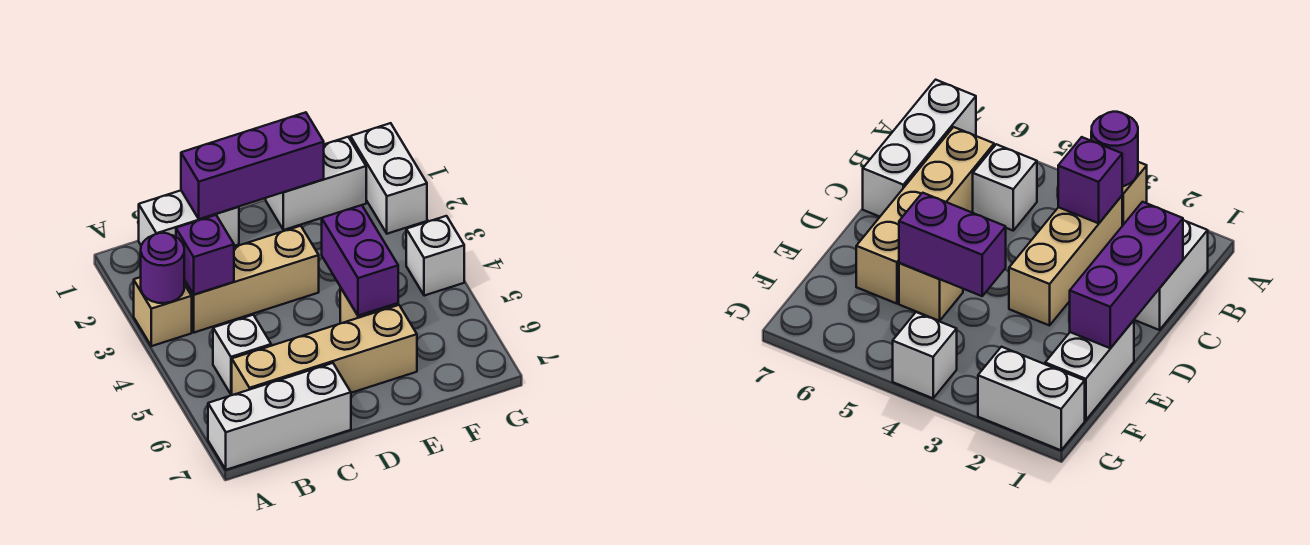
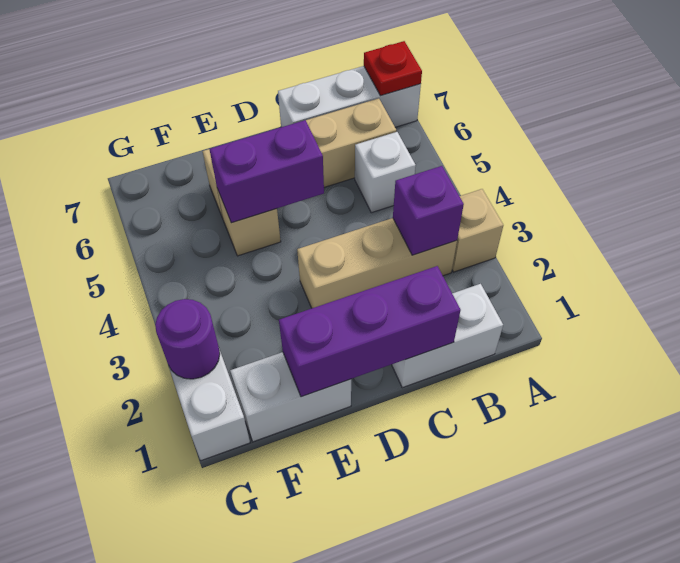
purple round brick A3 level 2 -> purple round brick G2 level 2
none -> red plate A7 level 2
purple brick E4:E5 level 2 -> purple brick D5:E5 level 2
white brick G4 level 1 -> none

